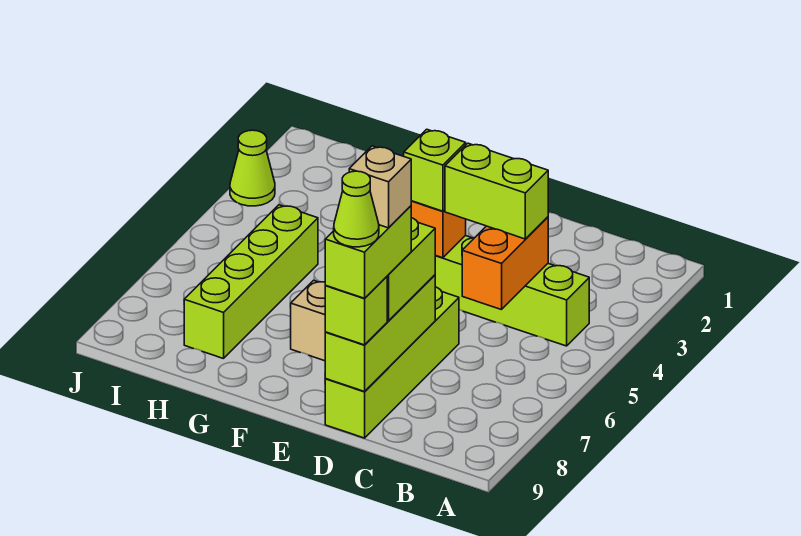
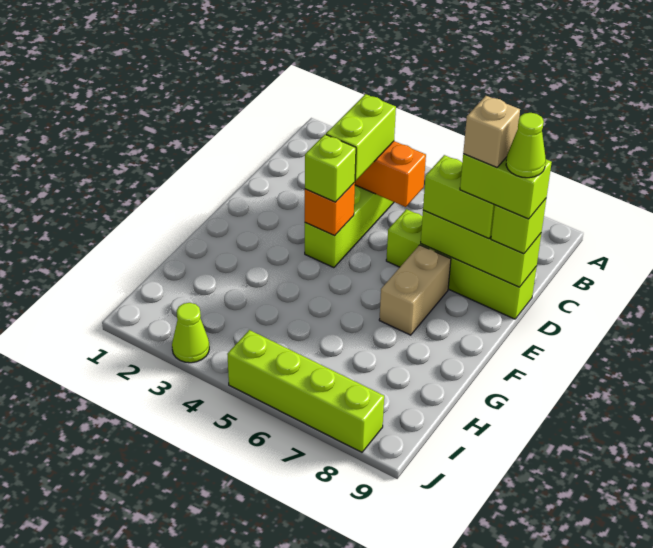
lime brick H5:H8 level 1 -> lime brick J5:J8 level 1

